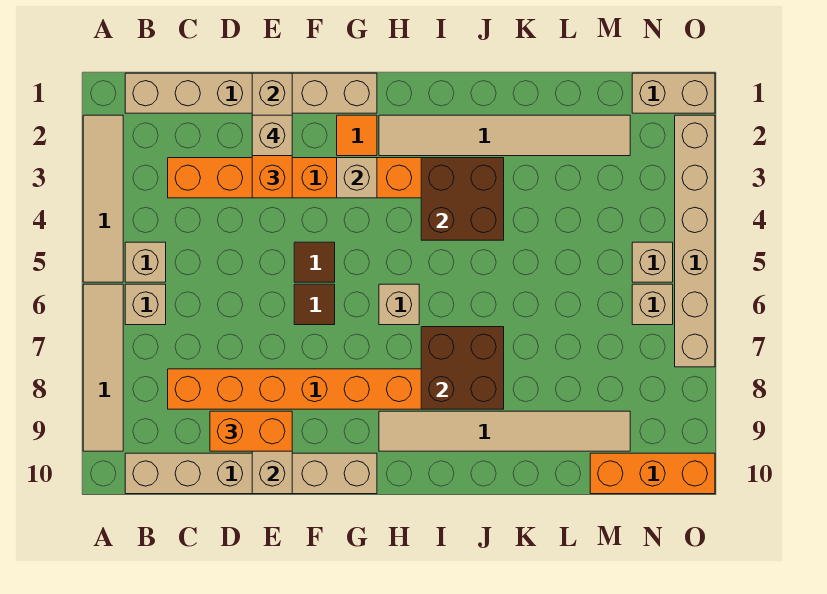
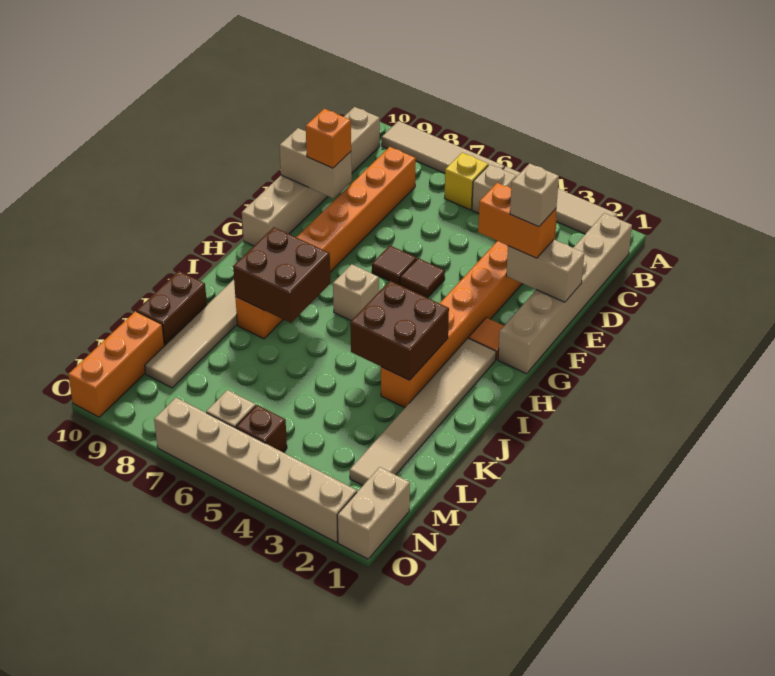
tan brick B6 level 1 -> yellow brick B6 level 1
orange brick D9:E9 level 3 -> orange brick E9 level 3
tan brick G3 level 2 -> none
none -> brown brick K10:L10 level 1
tan brick N5 level 1 -> brown brick N5 level 1

